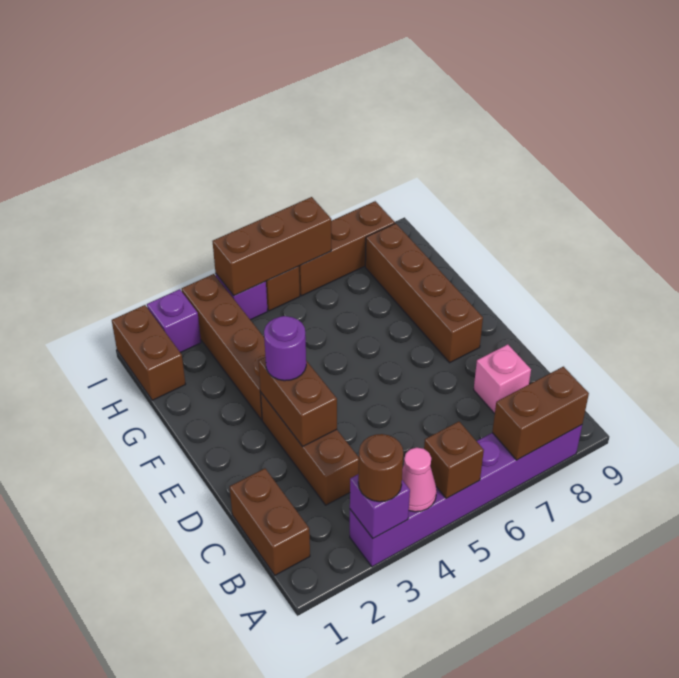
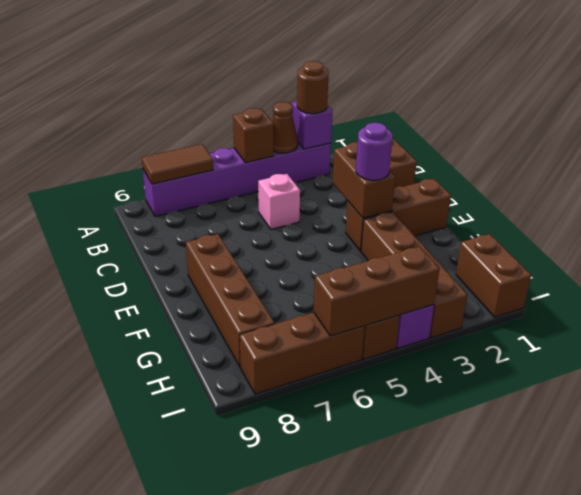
pink cone A4 level 2 -> brown cone A4 level 2
brown brick A7:A8 level 2 -> brown tile A7:A8 level 2
brown brick C3:E3 level 1 -> brown brick E1:E3 level 1
pink brick C8 level 1 -> pink brick C5 level 1
purple brick I2 level 1 -> none

